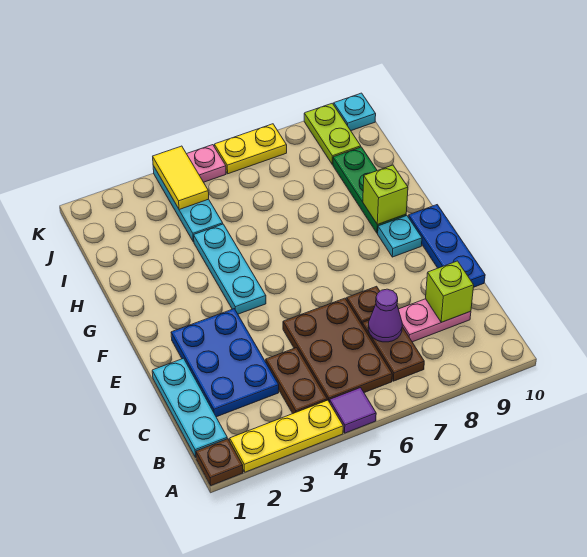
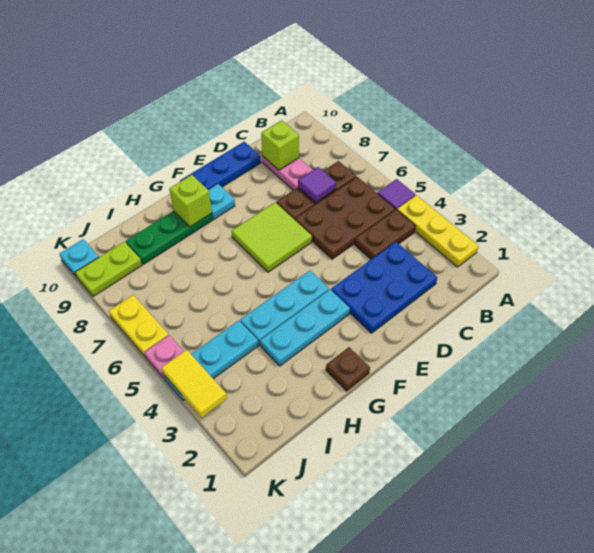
brown plate A1 level 1 -> brown plate G1 level 1
cyan plate B1:D1 level 1 -> cyan plate F3:H3 level 1
purple cone C7 level 2 -> purple tile C7 level 2
none -> lime tile E6:F7 level 1
yellow tile J4:K4 level 2 -> yellow tile K3:K4 level 2

